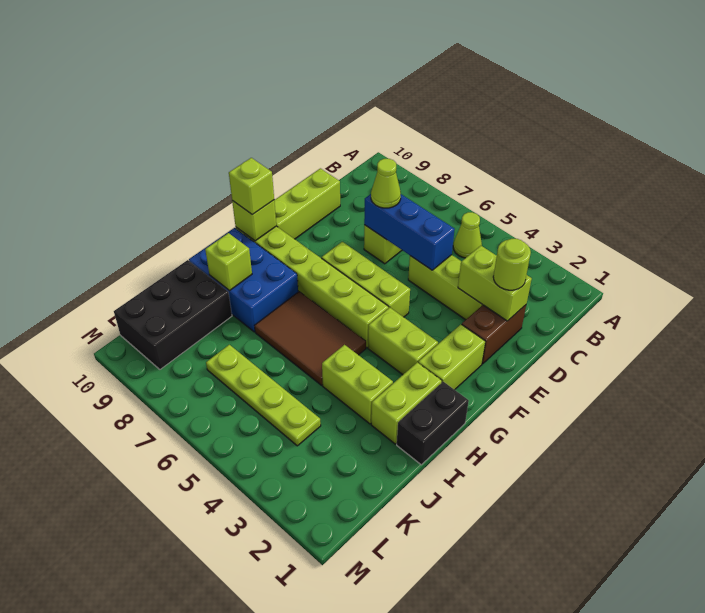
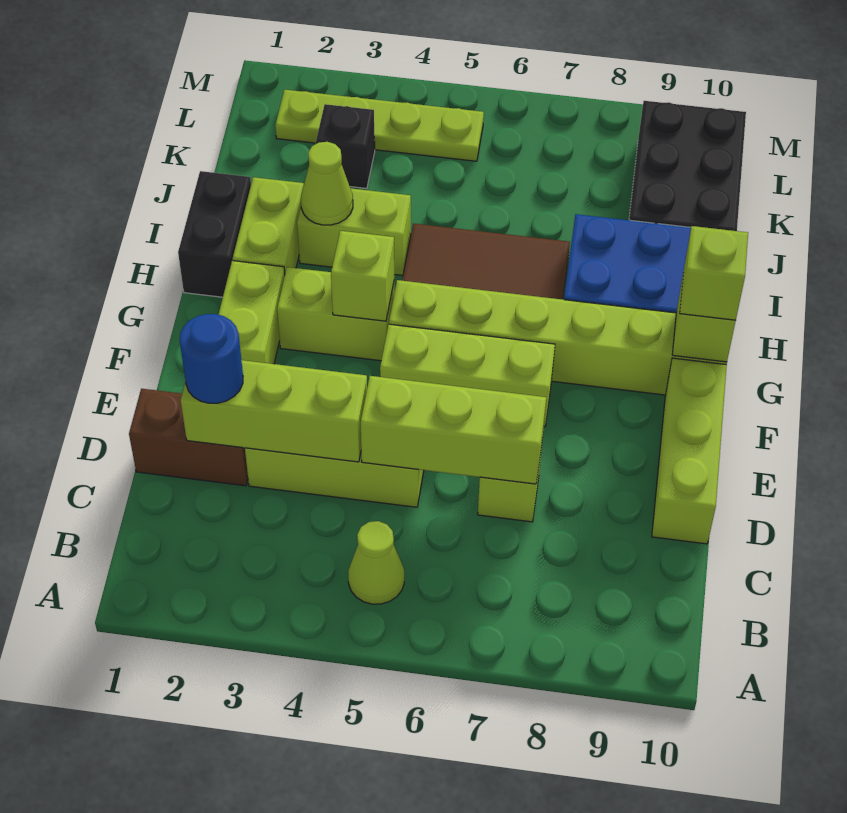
brown brick D2:E2 level 1 -> brown brick D1:D2 level 1
lime brick D2:D3 level 2 -> lime brick D2:D4 level 2
lime round brick D2 level 3 -> blue round brick D2 level 3
blue brick D5:D7 level 2 -> lime brick D5:D7 level 2
lime cone D7 level 3 -> lime cone I3 level 2
lime brick I9 level 2 -> lime brick G4 level 2
none -> black brick K3 level 1
lime plate K4:K7 level 1 -> lime plate L2:L5 level 1

